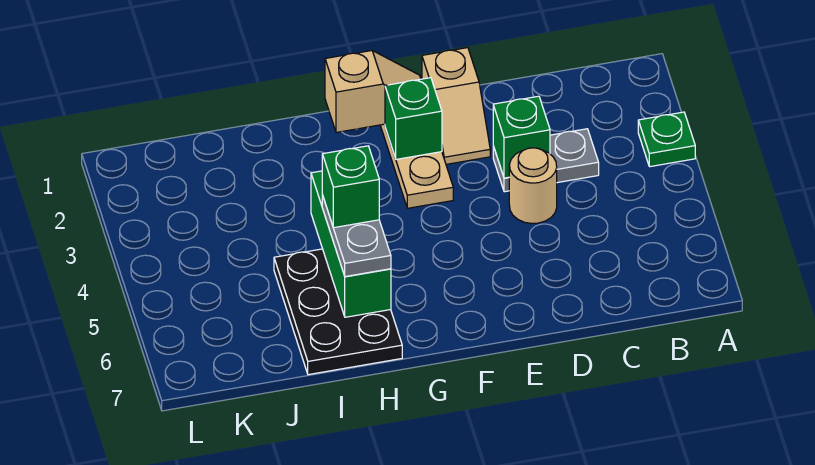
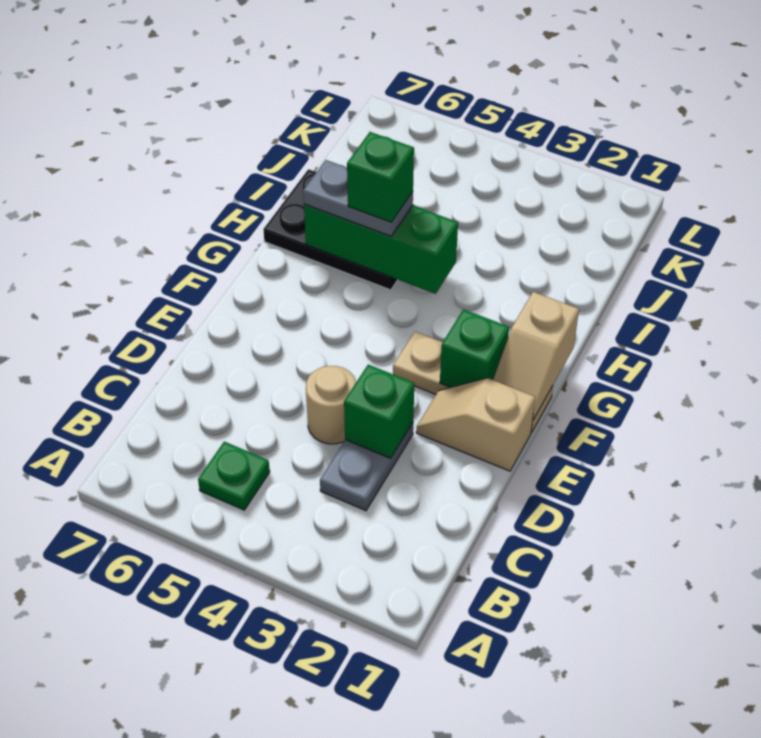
green plate A3 level 1 -> green plate B5 level 1

